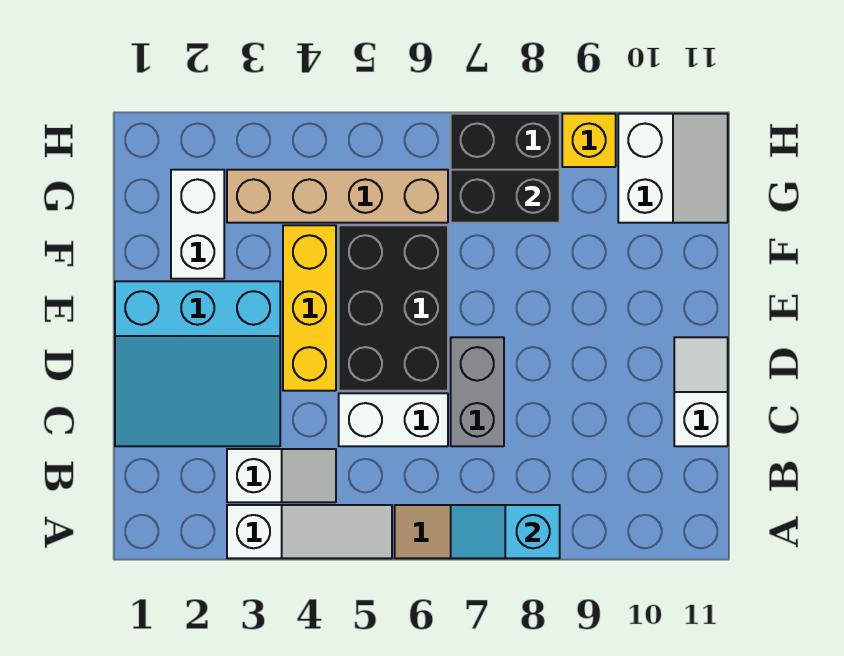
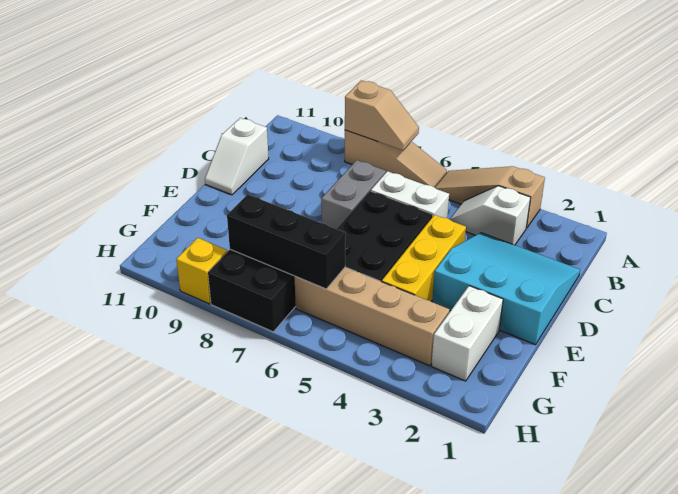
white slope A3:A5 level 1 top 3 -> tan slope A3:A5 level 1 top 3
cyan slope A7:A8 level 2 top 8 -> tan slope A7:A8 level 2 top 8
black brick G7:G8 level 2 -> black brick G6:G8 level 2
white slope G10:H11 level 1 top 10 -> none

